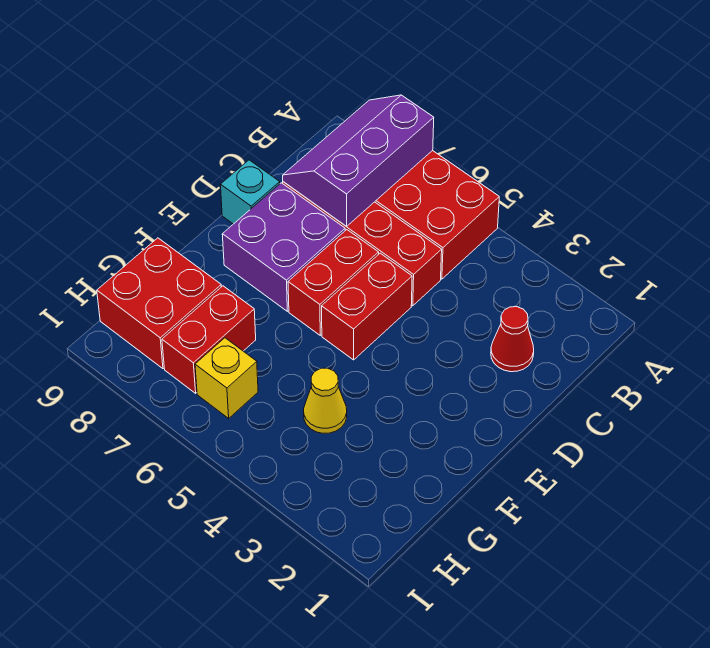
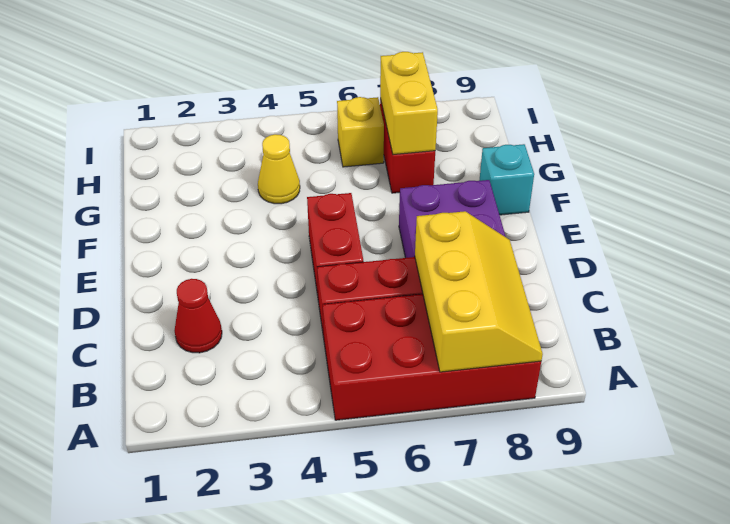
purple slope A7:C8 level 2 top 7 -> yellow slope A7:C8 level 2 top 7
red brick D6:E6 level 1 -> none
cyan brick D9 level 1 -> cyan brick F9 level 1
none -> yellow brick G7:H7 level 2
red brick G8:H9 level 1 -> none

